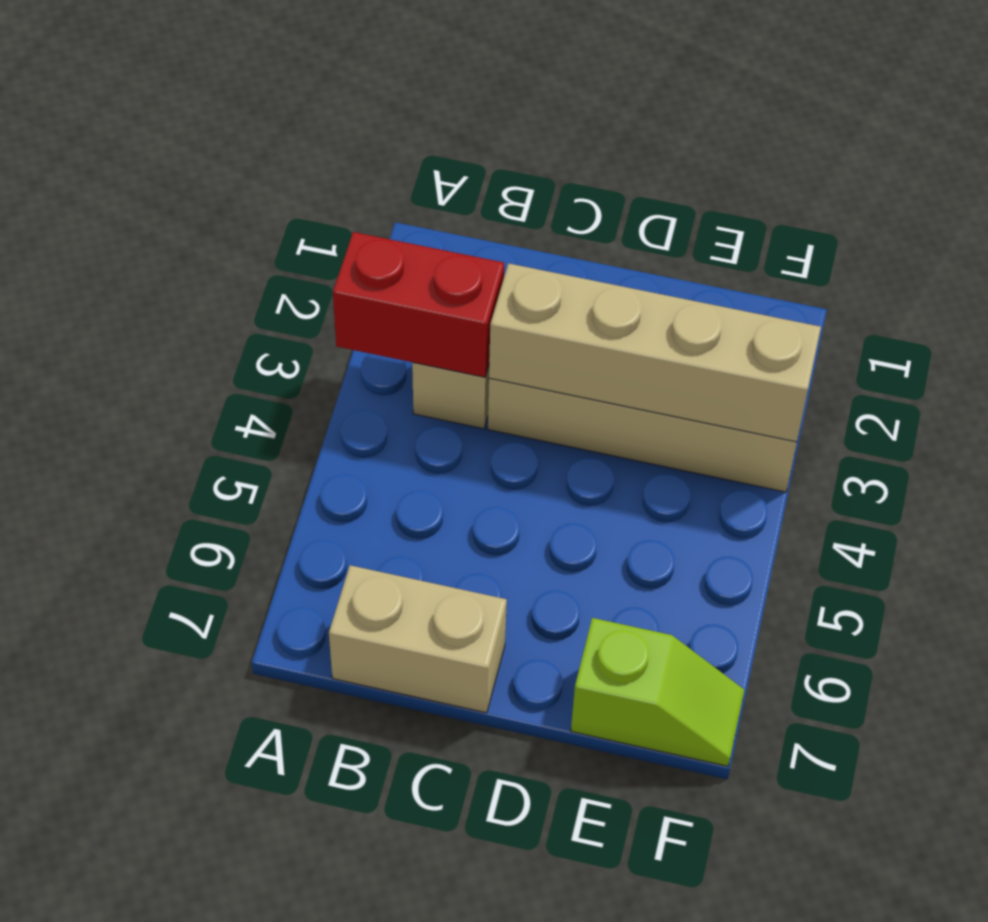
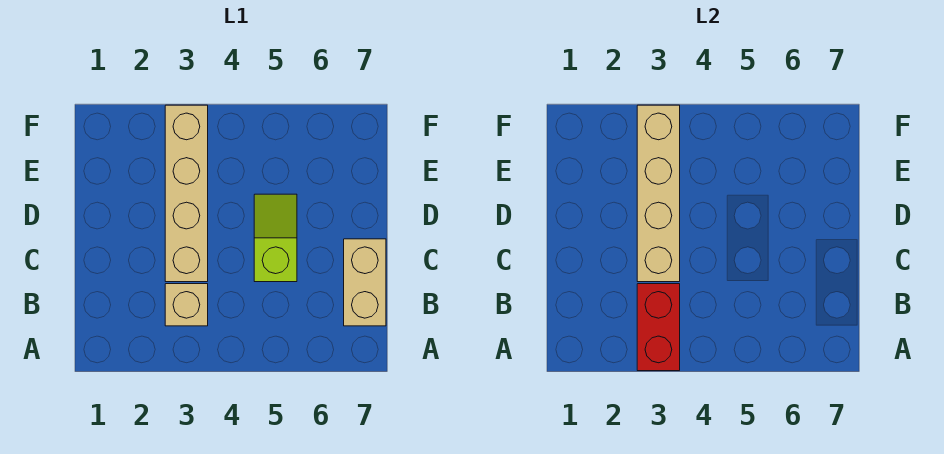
lime slope E7:F7 level 1 top E -> lime slope C5:D5 level 1 top C

